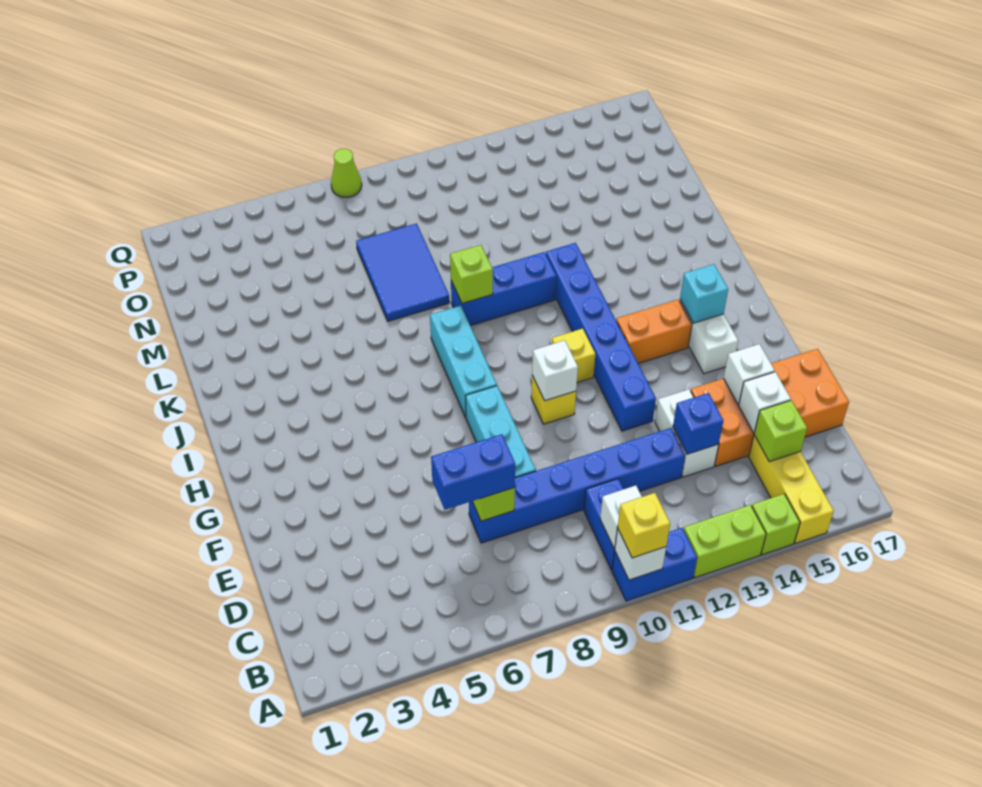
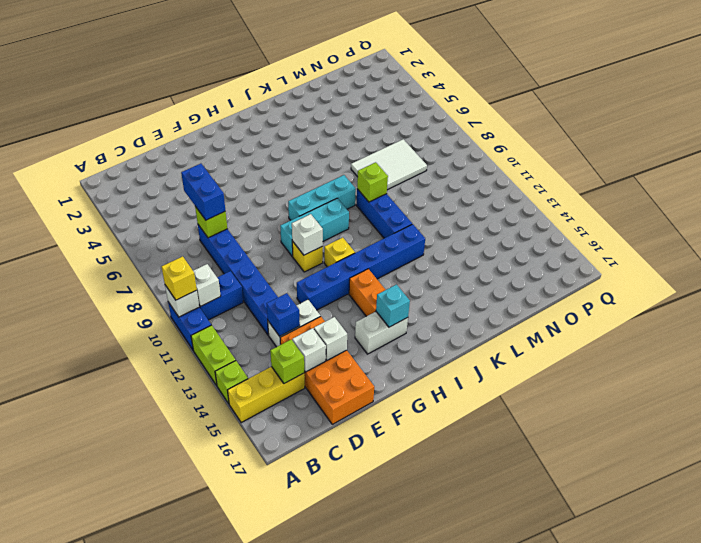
cyan brick E8:G8 level 1 -> cyan brick G9:I9 level 1
blue tile L7:N8 level 1 -> white tile L7:N8 level 1
lime cone Q7 level 1 -> none

